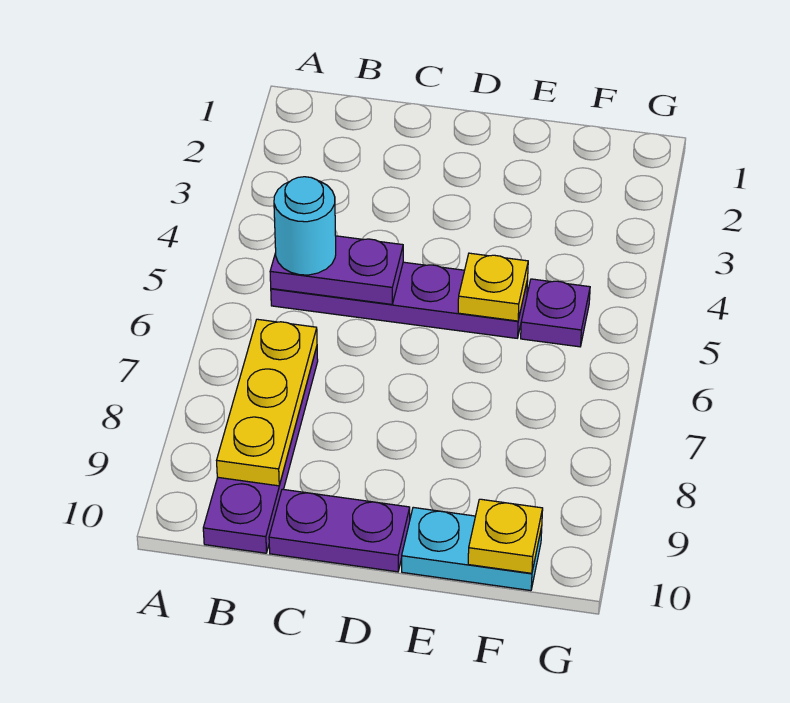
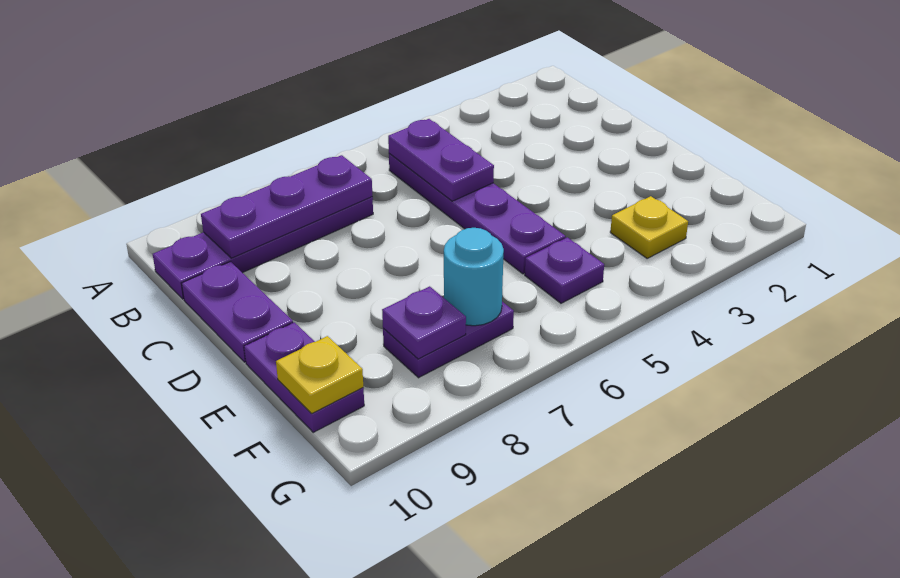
cyan round brick B5 level 3 -> cyan round brick F7 level 2
yellow plate B7:B9 level 2 -> purple plate B7:B9 level 2
yellow plate E5 level 2 -> yellow plate F3 level 1
cyan plate E10:F10 level 1 -> purple plate E10:F10 level 1
none -> purple plate F7:F8 level 1
none -> purple plate F8 level 2

